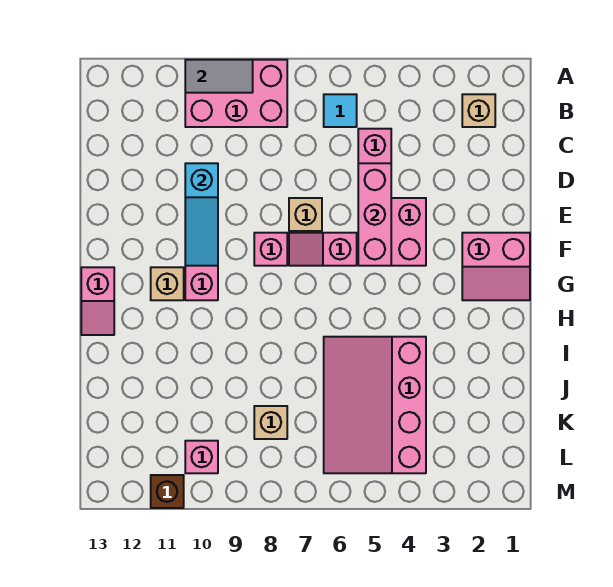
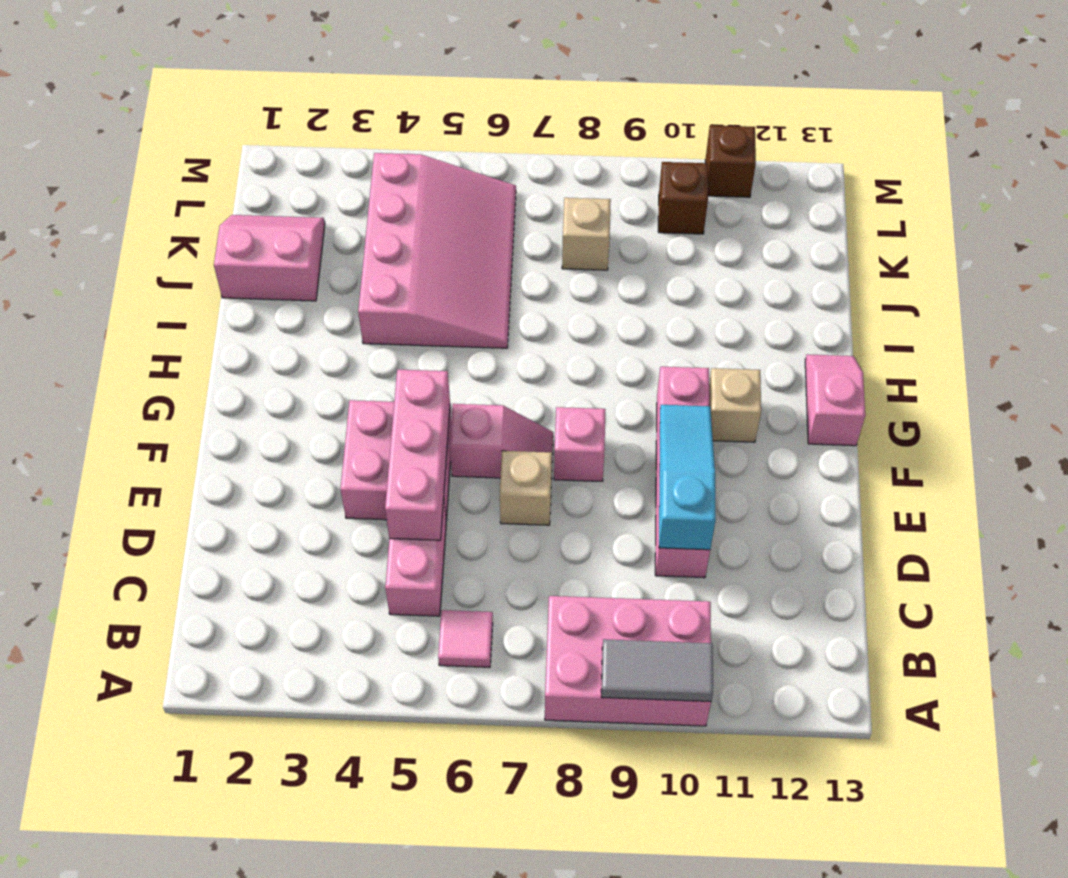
tan brick B2 level 1 -> none
cyan tile B6 level 1 -> pink tile B6 level 1
pink slope F1:G2 level 1 top F -> pink slope J1:K2 level 1 top J
pink brick L10 level 1 -> brown brick L10 level 1

